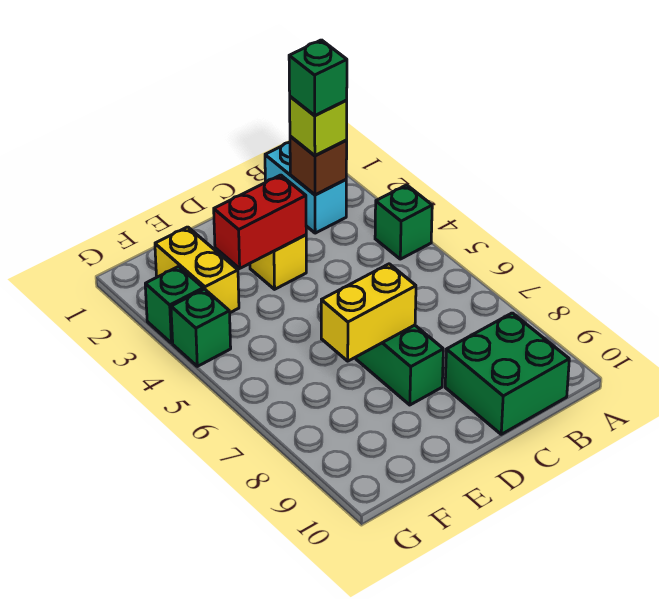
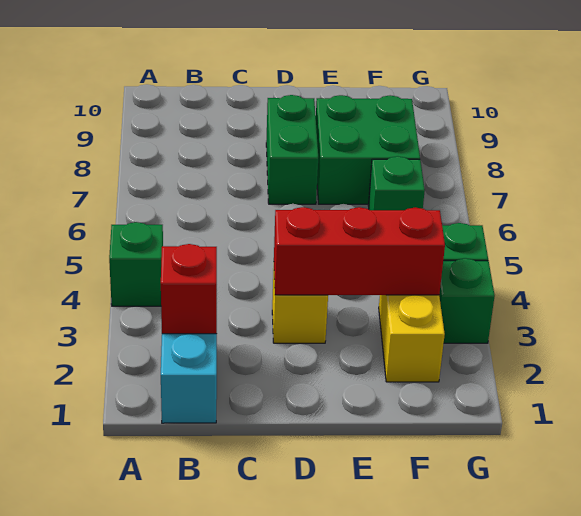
brown brick B2 level 2 -> red brick B2 level 2
lime brick B2 level 3 -> none
green brick B2 level 4 -> green brick F6 level 1
green brick B9:C10 level 1 -> green brick E7:F8 level 1
red brick D3:E3 level 2 -> red brick D3:F3 level 2
yellow brick D7:E7 level 2 -> none

